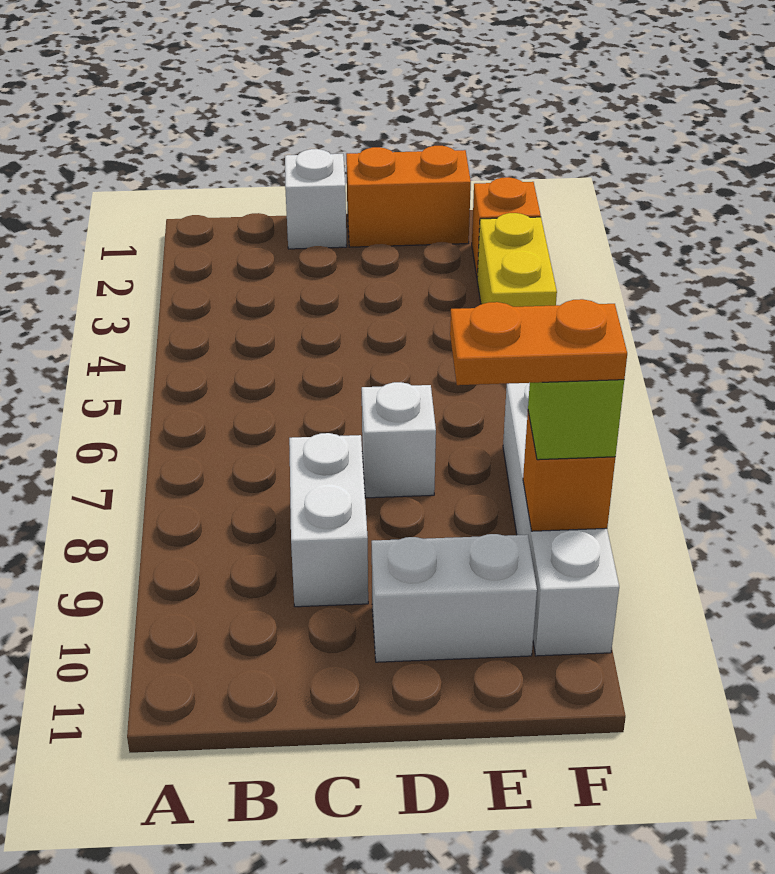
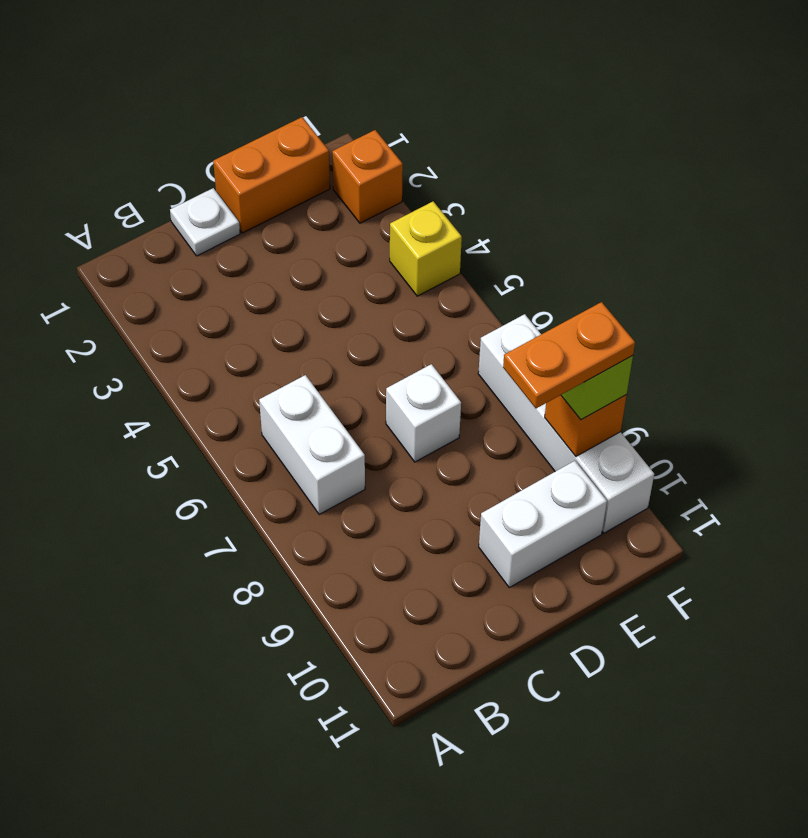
white brick C1 level 1 -> white plate C1 level 1
white brick C8:C9 level 1 -> white brick B6:B7 level 1
yellow brick F3:F4 level 1 -> yellow brick F4 level 1

